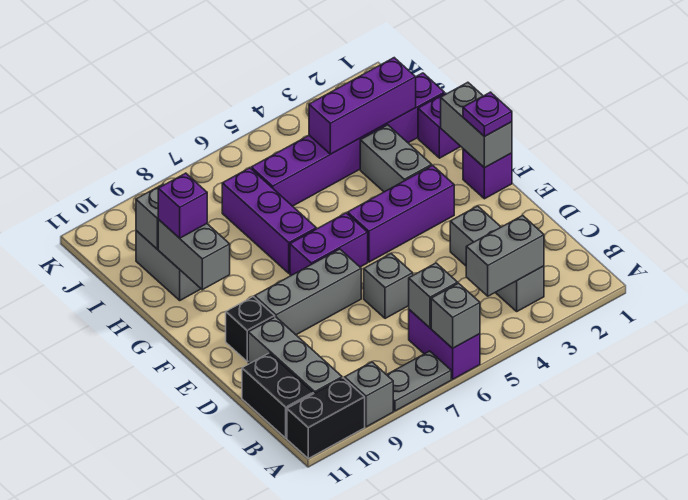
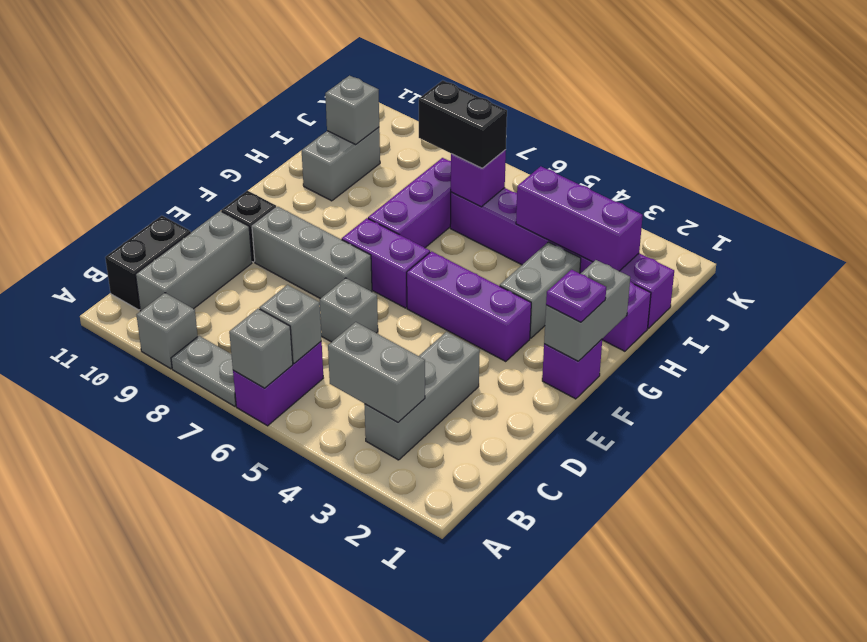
black brick A10:A11 level 1 -> black brick I6:I7 level 3
grey brick G10:H10 level 2 -> none
purple brick H10 level 3 -> purple brick I6 level 2

